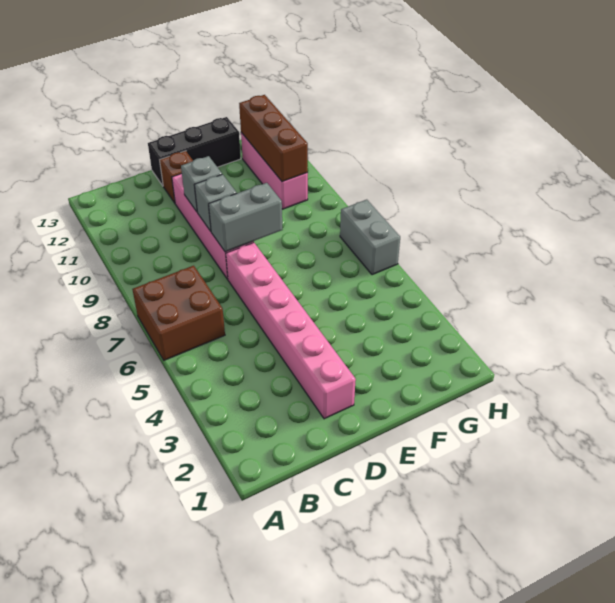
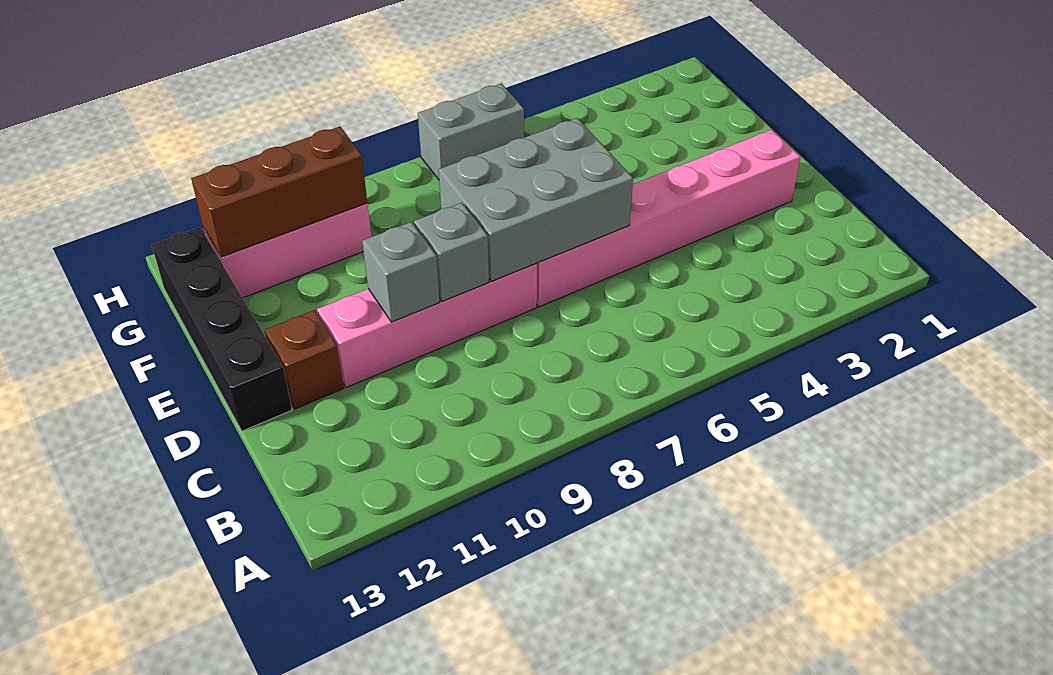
brown brick A6:B7 level 1 -> none
grey brick D8:E8 level 2 -> grey brick D6:E8 level 2
black brick D13:F13 level 1 -> black brick D13:G13 level 1

